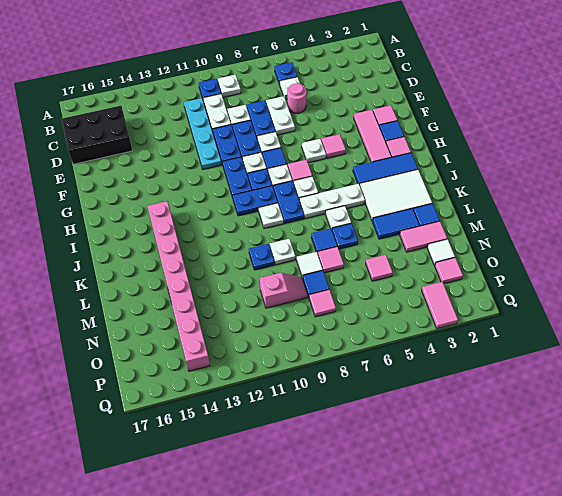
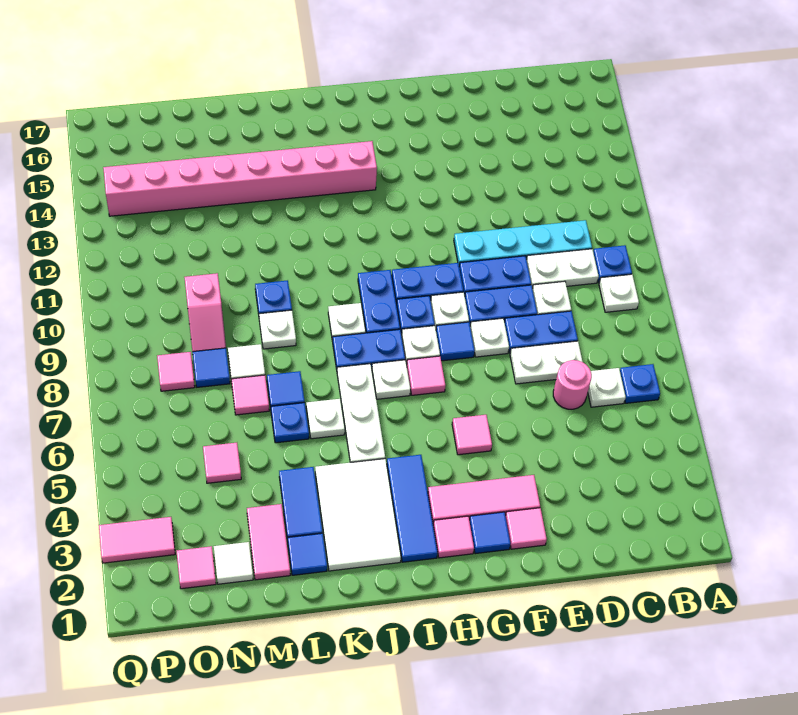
black brick C15:D17 level 1 -> none
white plate G6 level 1 -> none

